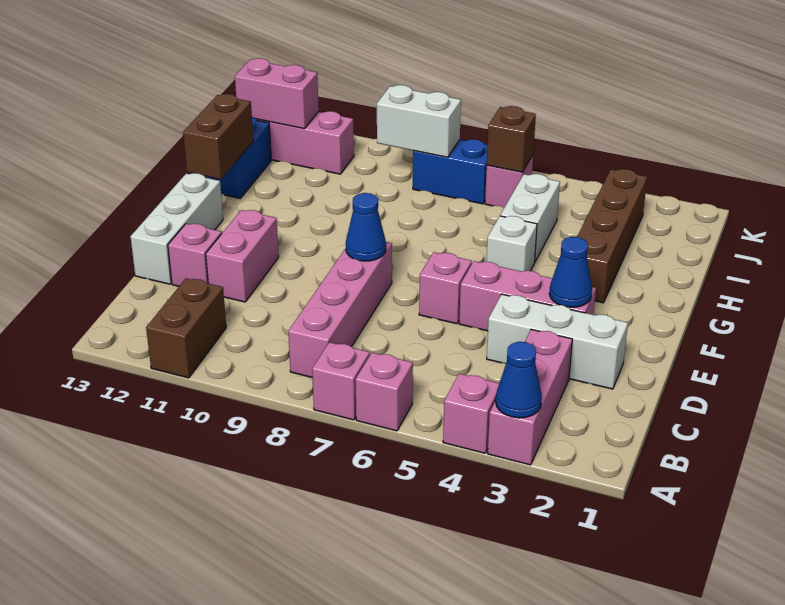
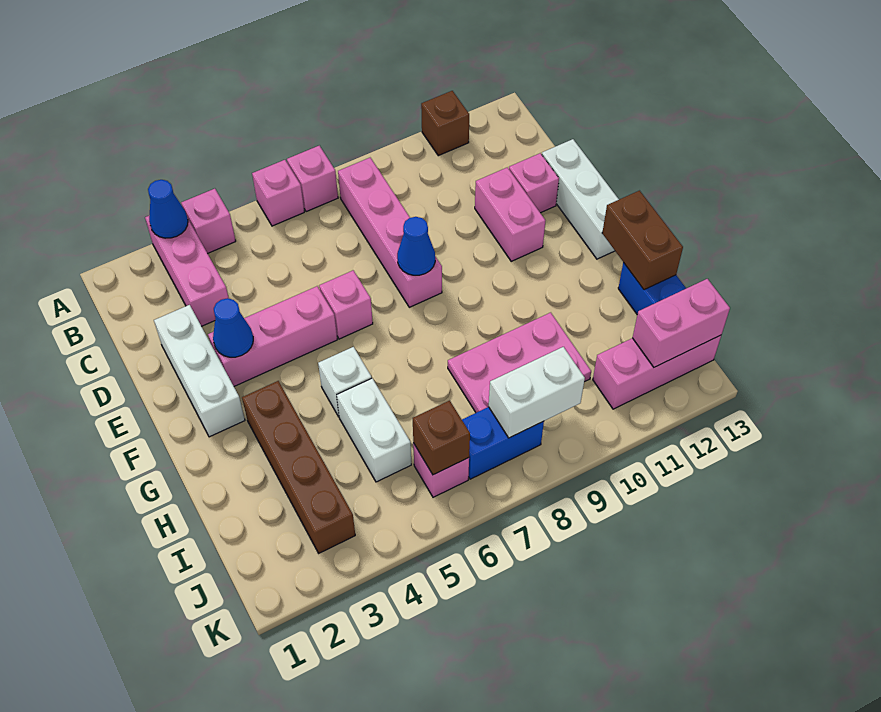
brown brick A11:B11 level 1 -> brown brick A11 level 1
white brick D2:D4 level 1 -> white brick D2:F2 level 1
none -> pink plate H8:I10 level 1

